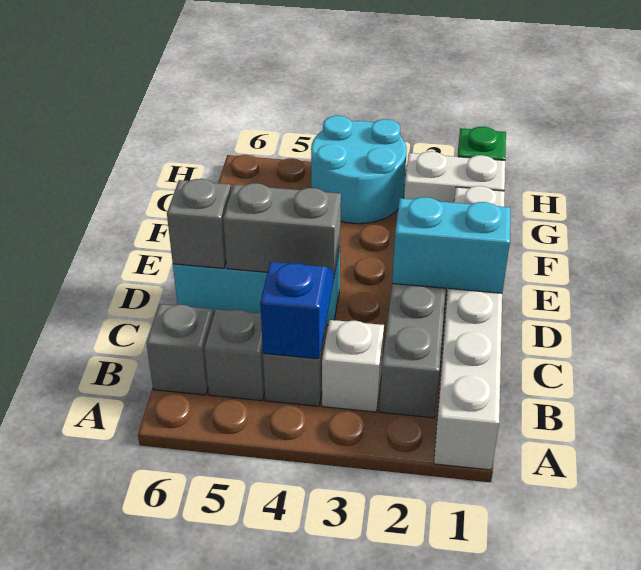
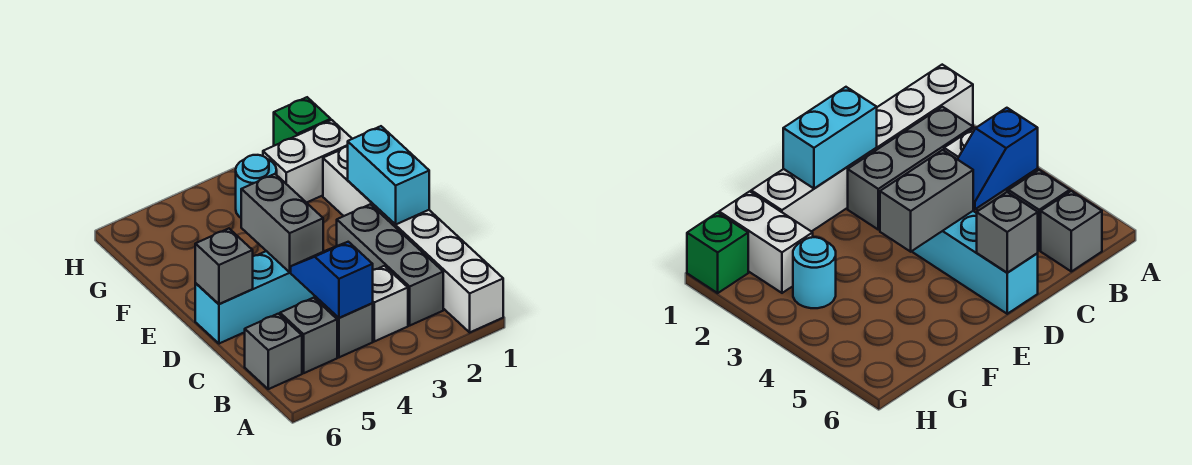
cyan brick D1:D2 level 2 -> cyan brick D1:E1 level 2
grey brick D4:D5 level 2 -> grey brick D4:E4 level 2
cyan round brick G3:H4 level 1 -> cyan round brick G3 level 1

